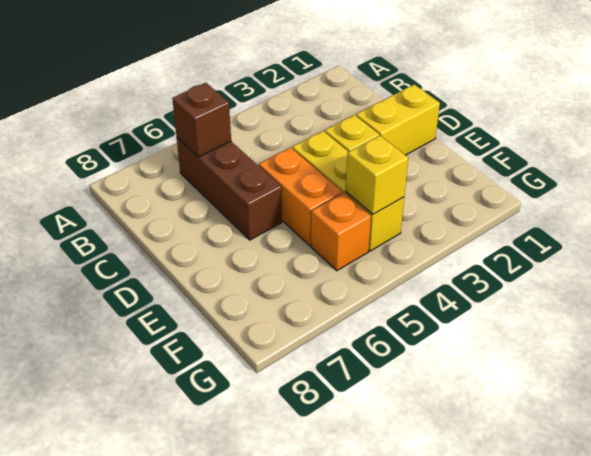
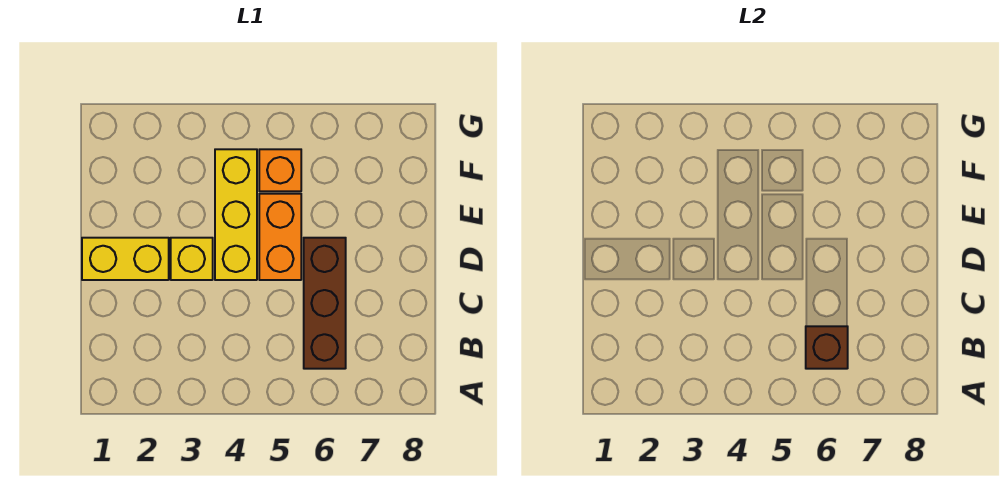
yellow brick F4 level 2 -> none

